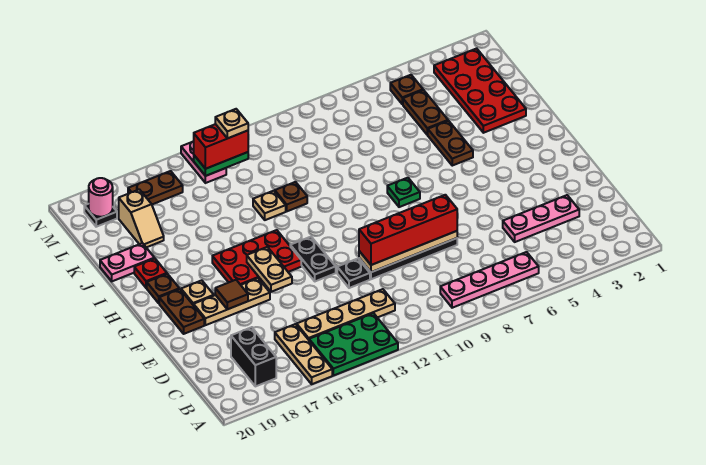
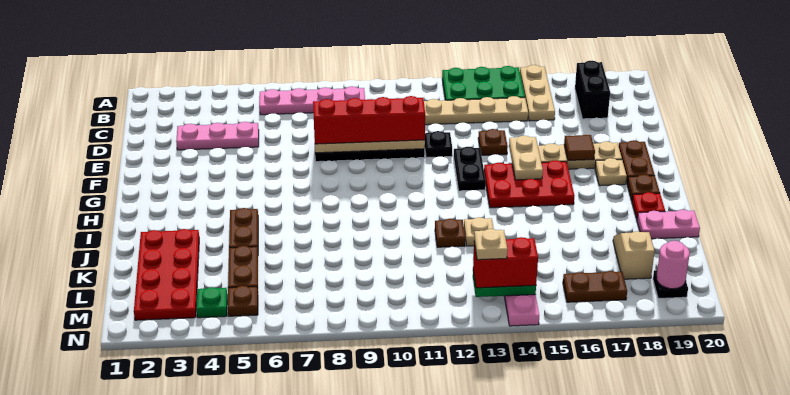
none -> brown plate E14 level 1
green plate H8 level 1 -> green plate M4 level 1

